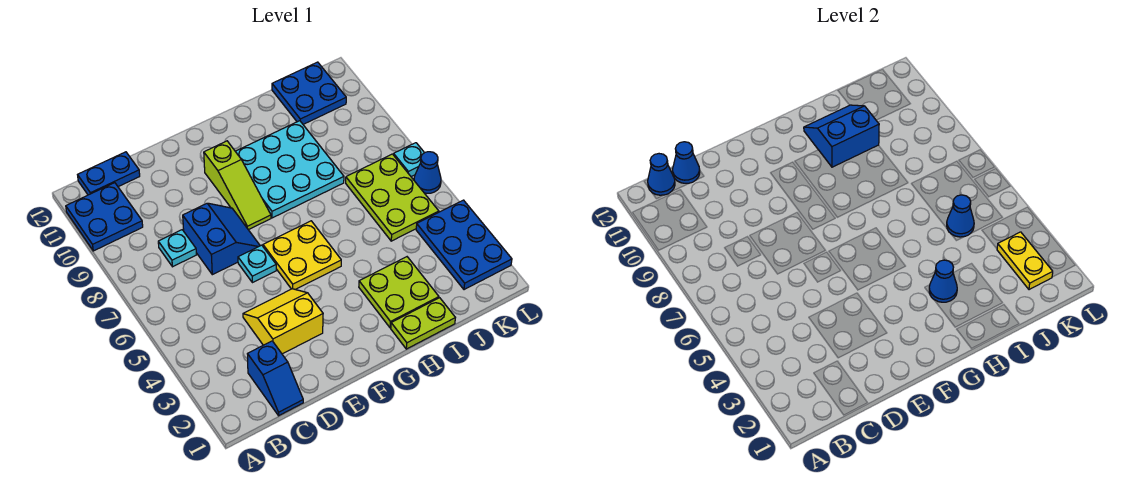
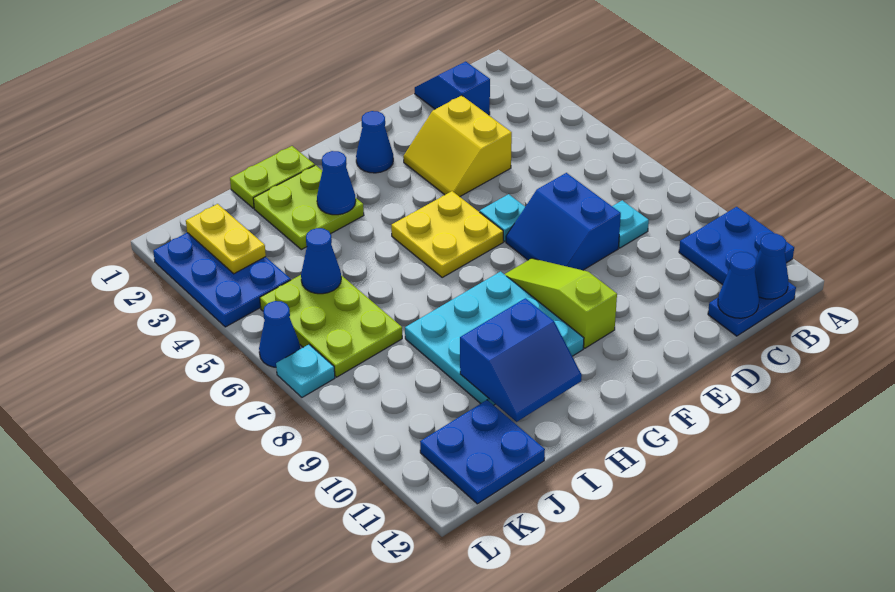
yellow slope D3:E4 level 1 top 3 -> yellow slope D3:E4 level 1 top D
none -> blue cone F2 level 1

